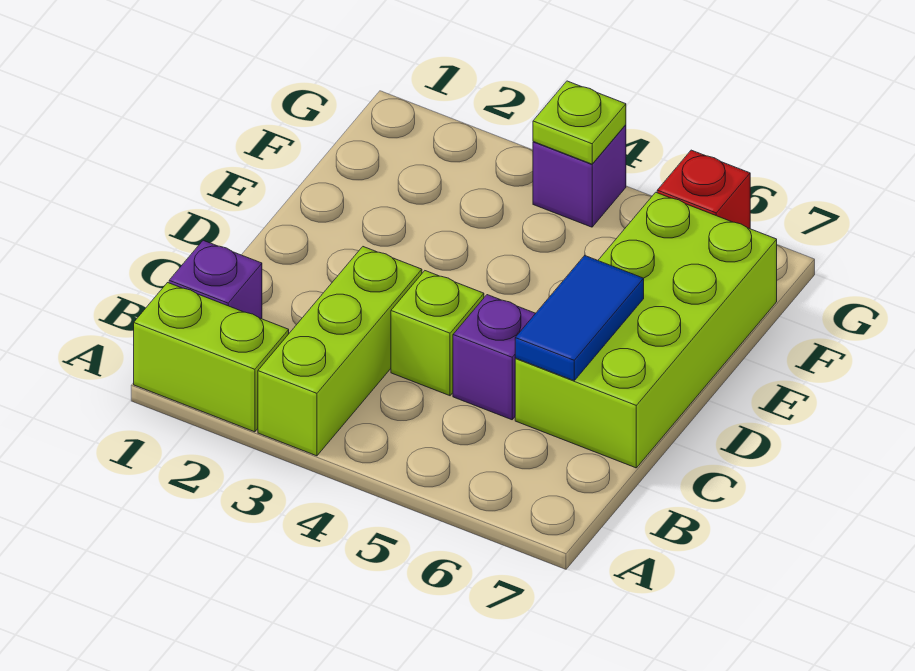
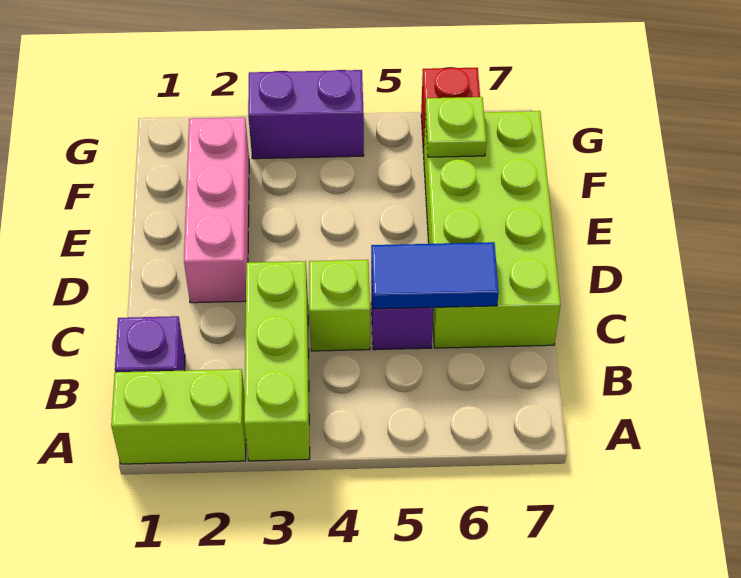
blue tile C6:D6 level 2 -> blue tile C5:C6 level 2
none -> pink brick D2:F2 level 1
purple brick G4 level 1 -> purple brick G3:G4 level 1
lime plate G4 level 2 -> lime plate F6 level 2

